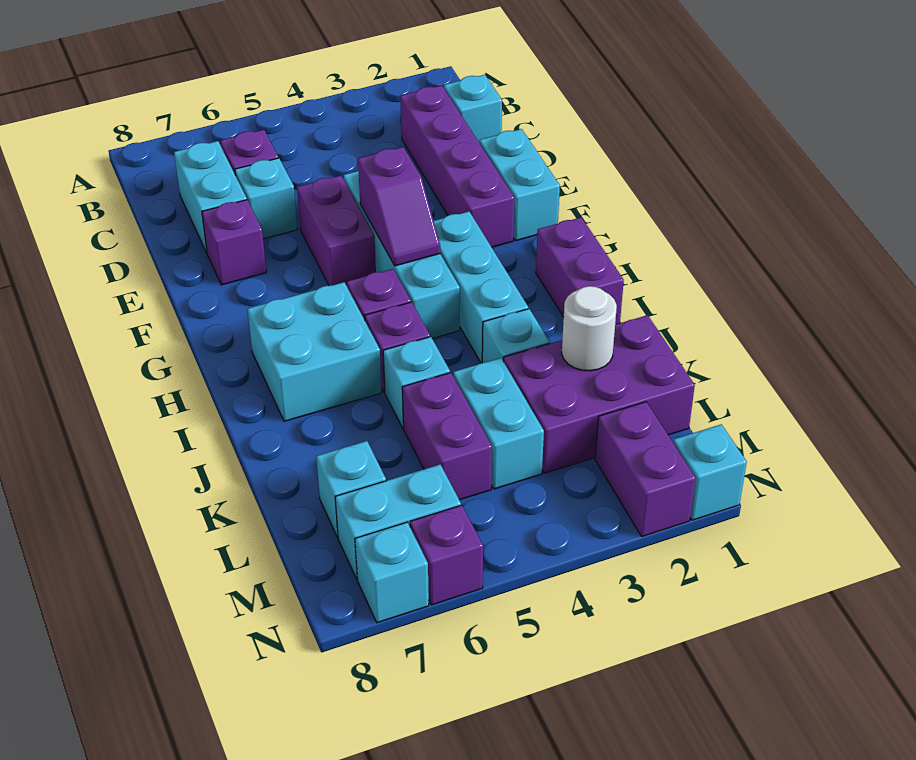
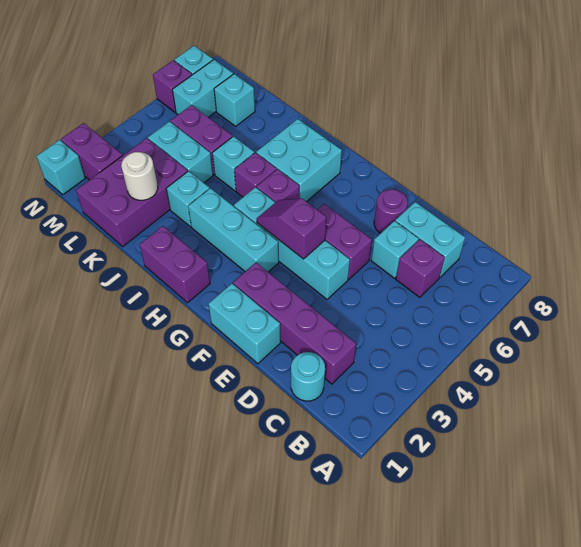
cyan brick C1 level 1 -> cyan round brick C1 level 1
purple brick E7 level 1 -> purple round brick E7 level 1

